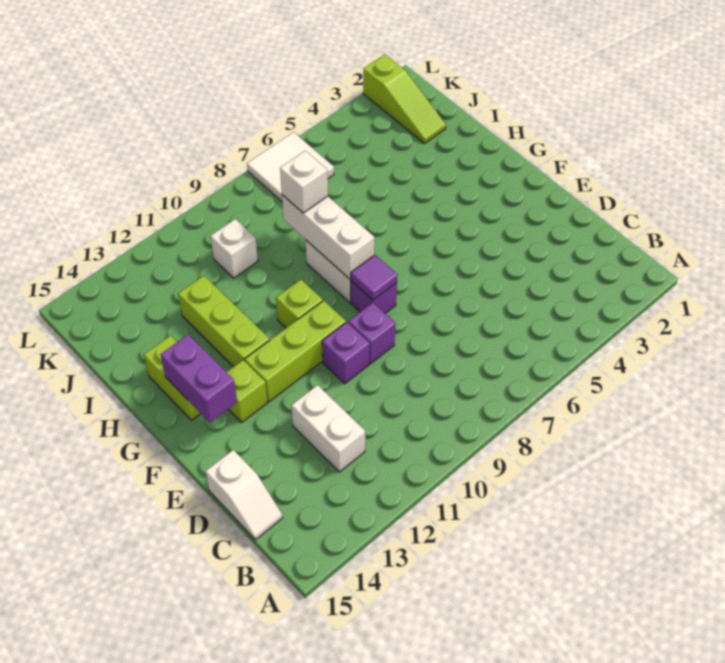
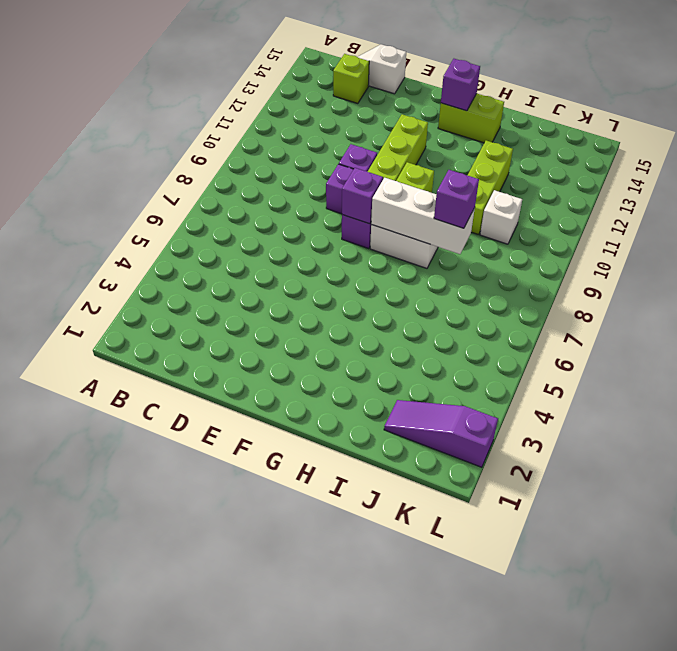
white brick C12:D12 level 1 -> none
purple tile F8 level 2 -> purple brick F8 level 2
lime brick F13 level 1 -> lime brick C14 level 1
purple brick F14:G14 level 2 -> purple brick G14 level 2
lime brick G12:I12 level 1 -> lime brick I10:I12 level 1
white brick I8 level 3 -> purple brick I8 level 3
lime slope J2:L2 level 1 top L -> purple slope J2:L2 level 1 top L
white tile K6:L7 level 1 -> none

